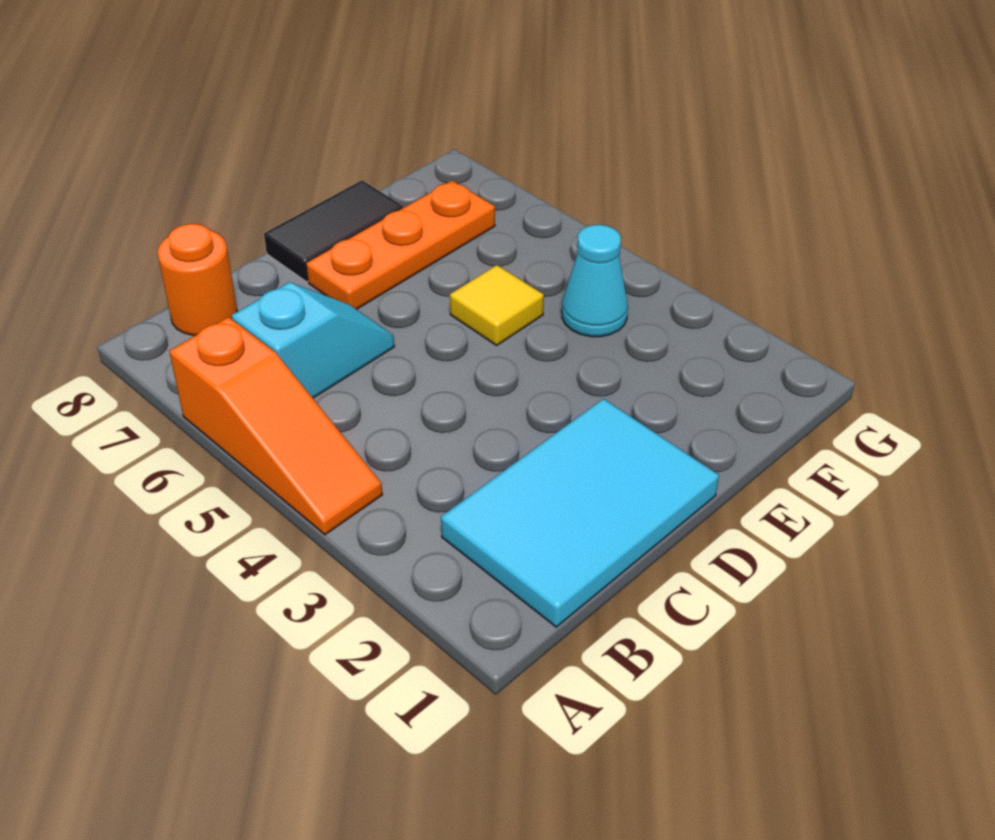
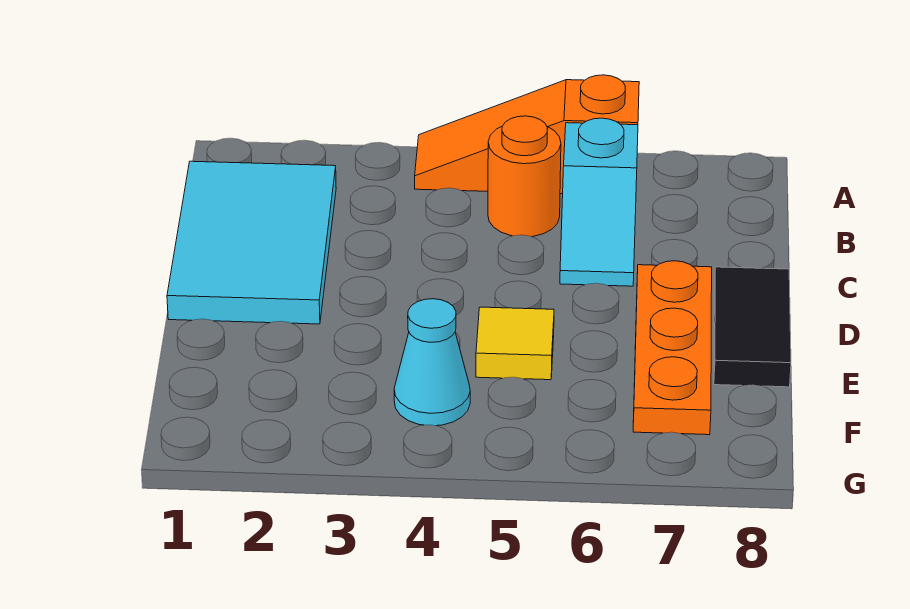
orange round brick B8 level 1 -> orange round brick B5 level 1

